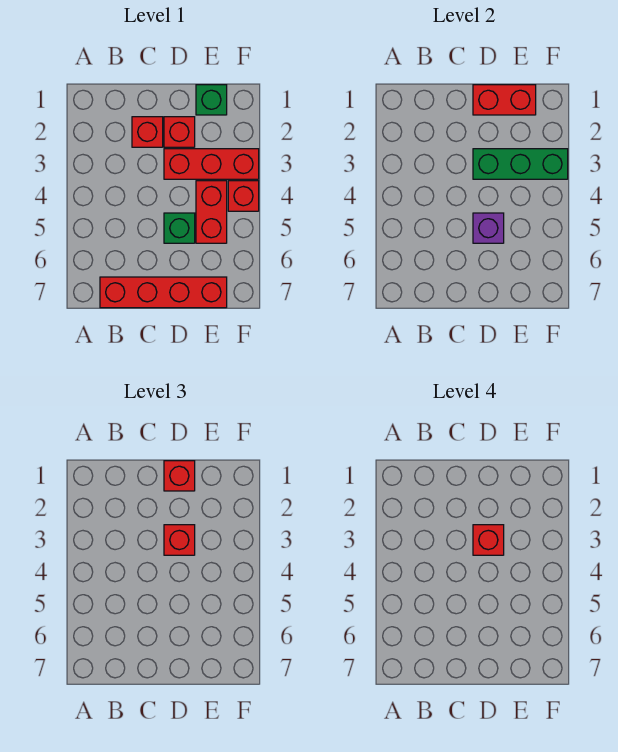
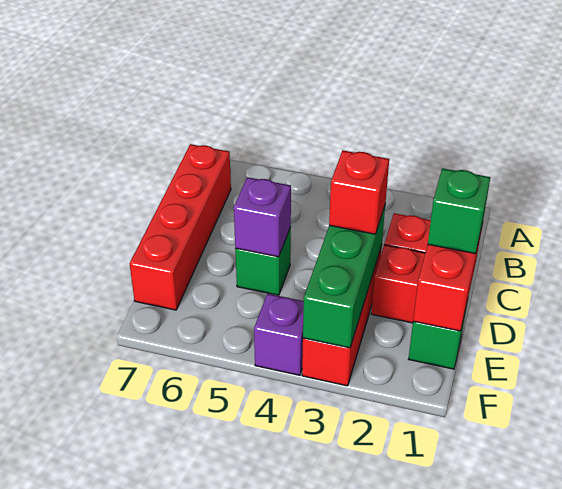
red brick D1 level 3 -> green brick D1 level 3
red brick D3 level 4 -> none
red brick E4:E5 level 1 -> none
red brick F4 level 1 -> purple brick F4 level 1

